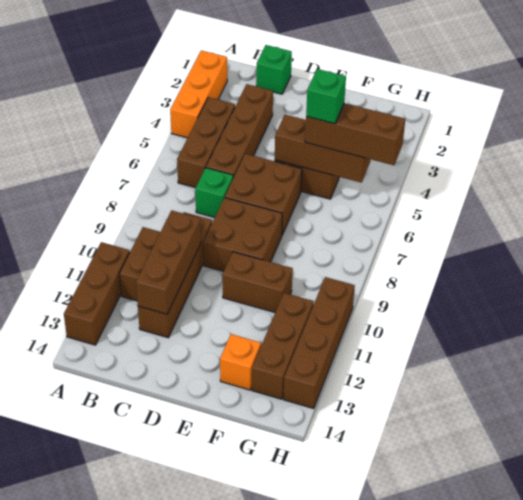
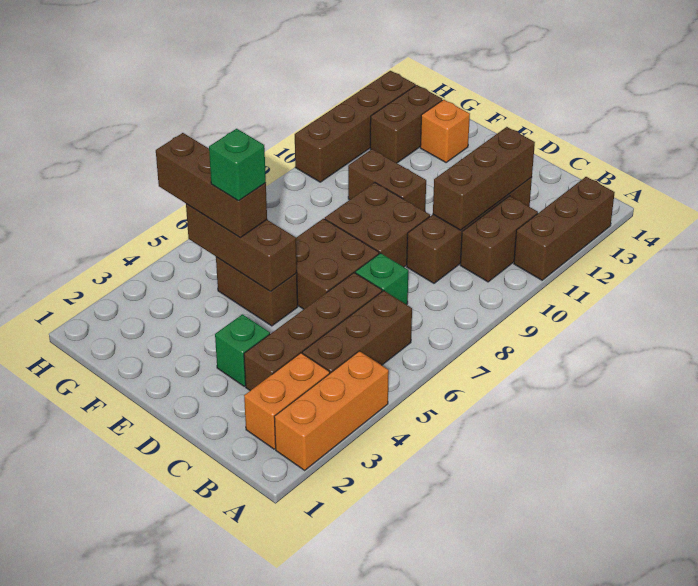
none -> orange brick B2:B3 level 1
green brick C1 level 1 -> green brick D3 level 1
brown brick G11:G13 level 1 -> brown brick G12:G13 level 1

